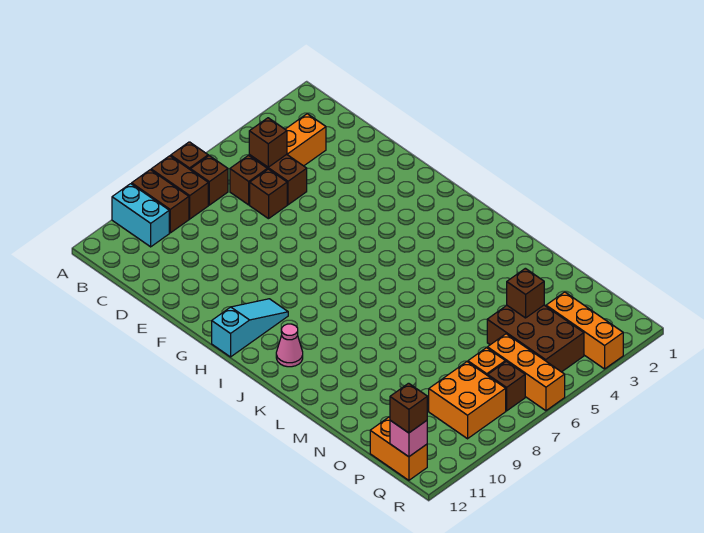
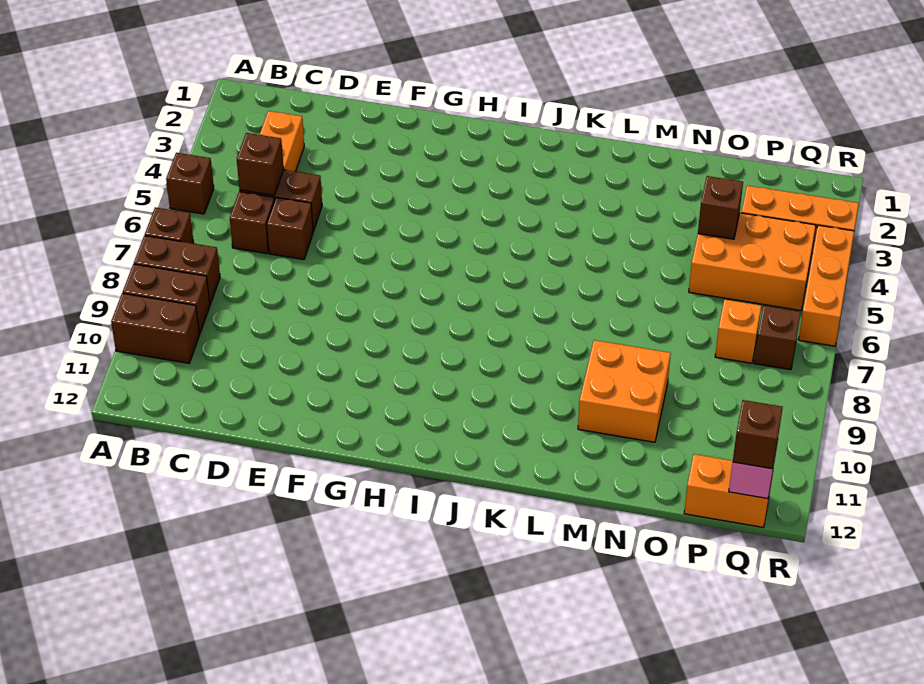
cyan brick A10:B10 level 1 -> brown brick A10:B10 level 1
brown brick B7 level 1 -> brown brick A5 level 1
cyan slope H10:H12 level 1 top 12 -> none
pink cone J11 level 1 -> none
brown brick O4:Q5 level 1 -> orange brick O4:Q5 level 1
orange brick P6:R6 level 1 -> orange brick R4:R6 level 1
orange brick P8:Q9 level 1 -> orange brick M9:N10 level 1

